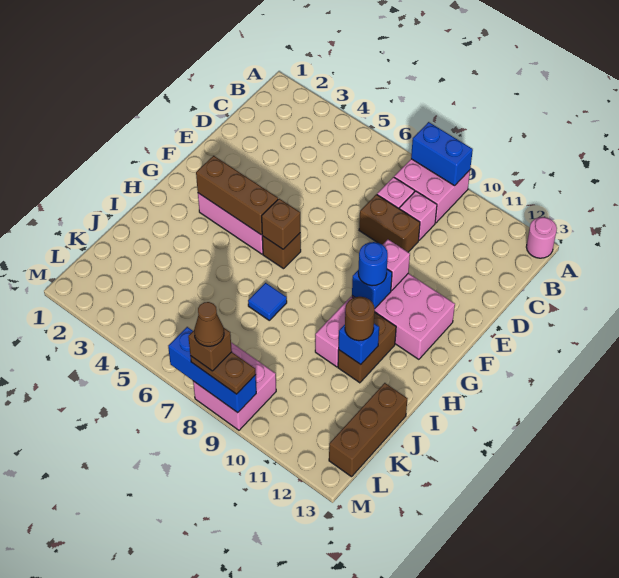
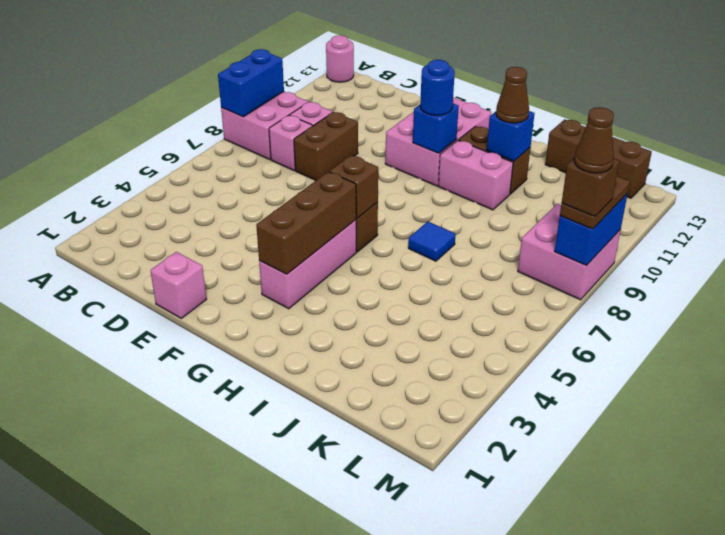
pink brick F10 level 2 -> pink brick E1 level 1
brown round brick I11 level 3 -> brown cone I11 level 3
blue brick M7:M9 level 2 -> blue brick M8:M9 level 2

